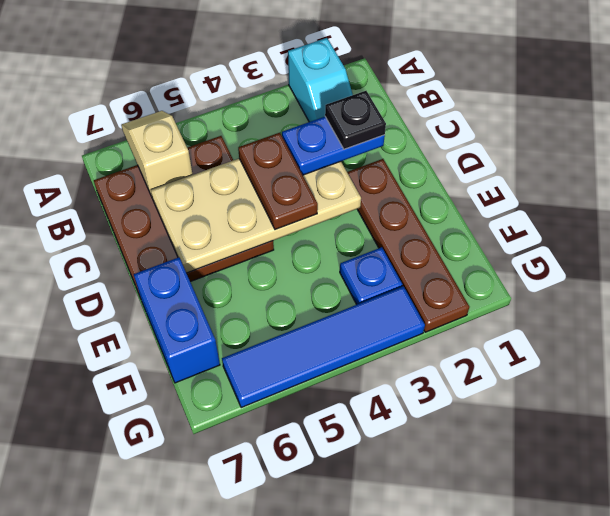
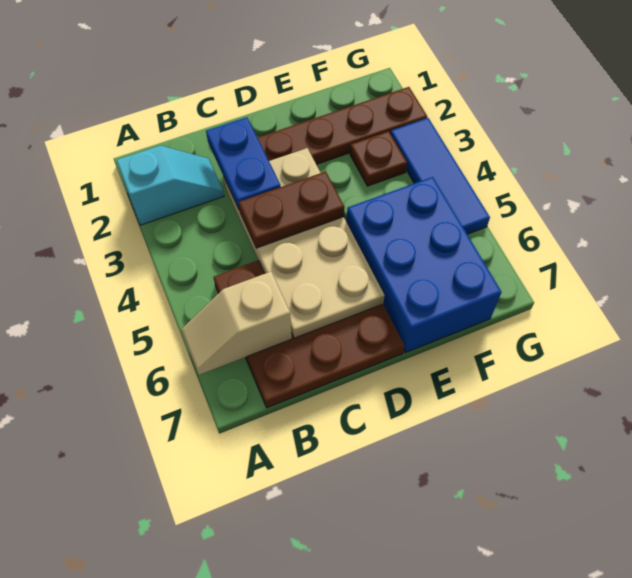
black plate C2 level 4 -> none
blue brick E7:F7 level 1 -> blue brick E5:F7 level 1
blue plate F3 level 1 -> brown plate F3 level 1
blue tile G3:G6 level 1 -> blue tile G3:G5 level 1

